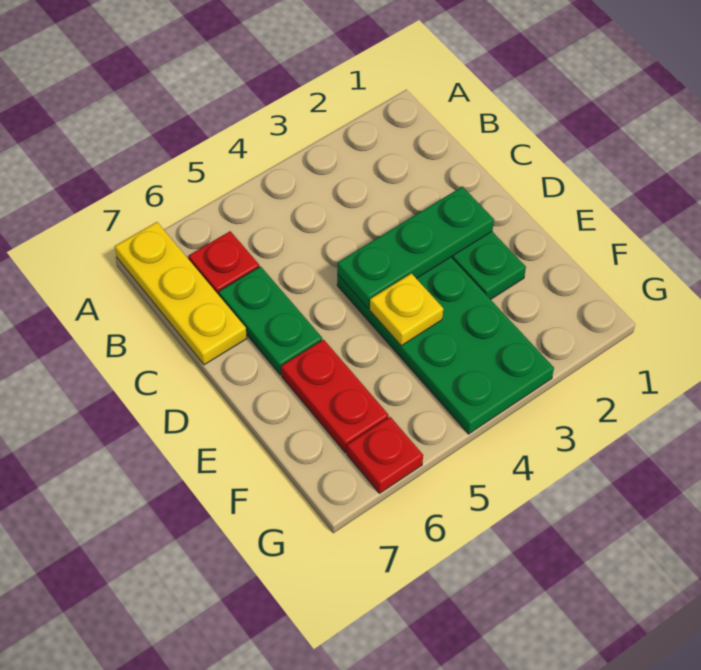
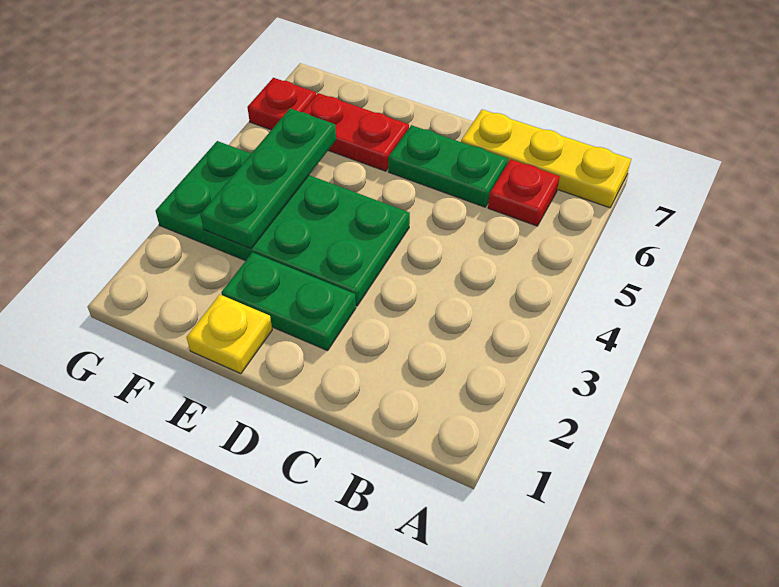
green plate D2:D4 level 2 -> green plate F3:F5 level 2
yellow plate E4 level 2 -> yellow plate E1 level 1

